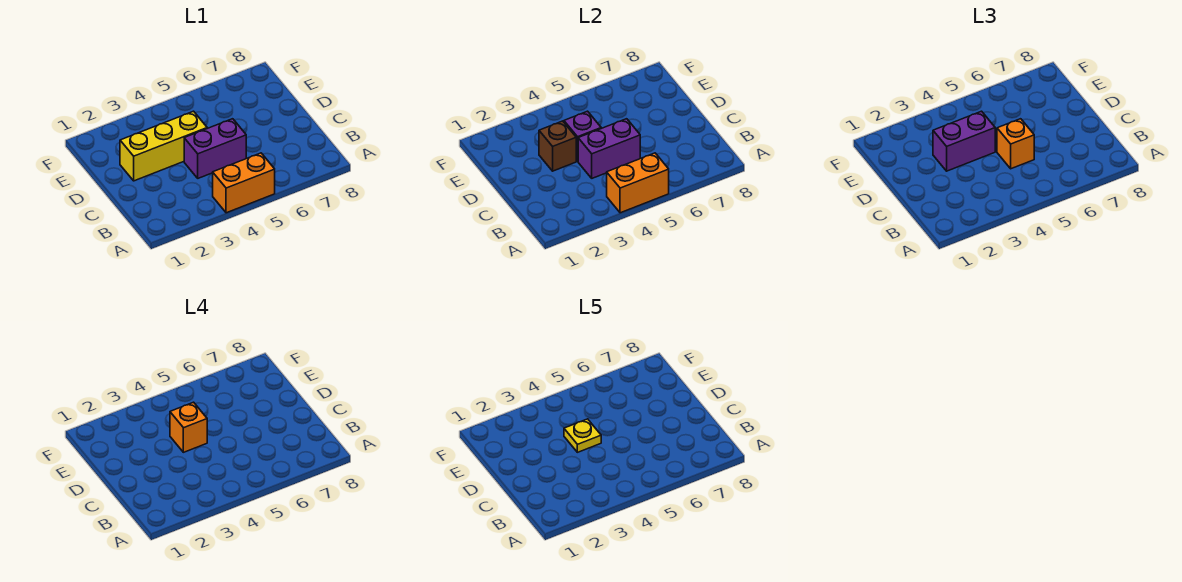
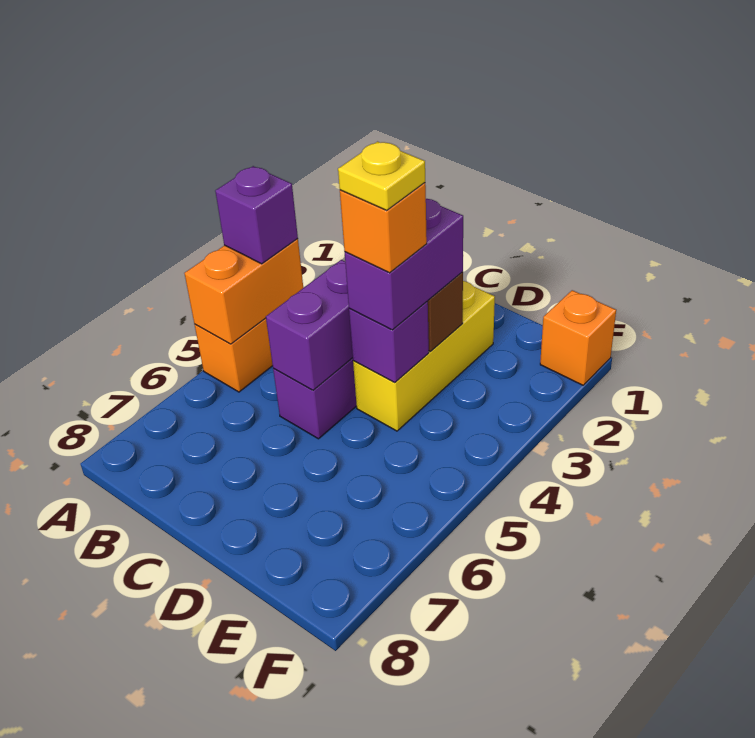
none -> purple brick A4 level 3
orange brick C5 level 3 -> orange brick F1 level 1

